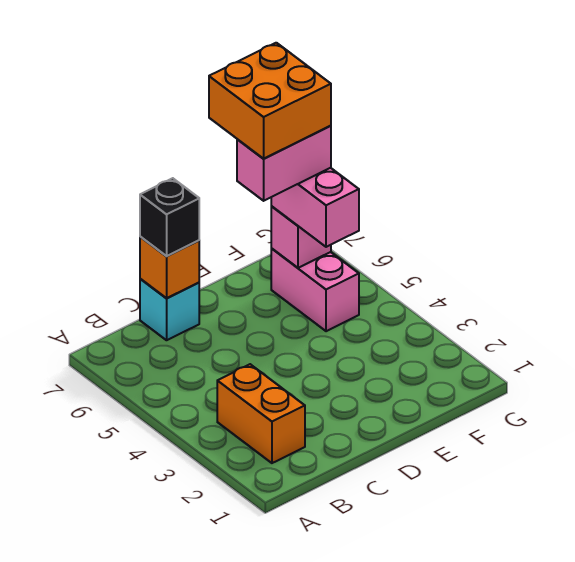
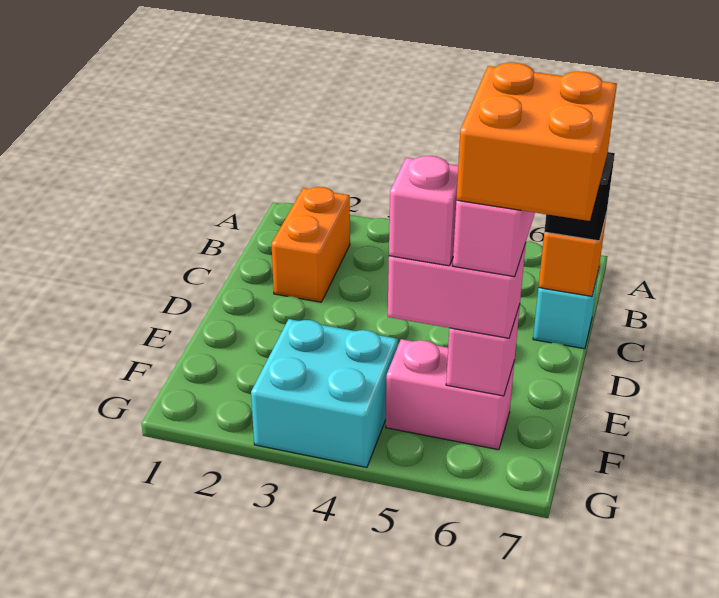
orange brick B2:B3 level 1 -> orange brick B2:C2 level 1
none -> cyan brick F3:G4 level 1
none -> pink brick F5 level 4

